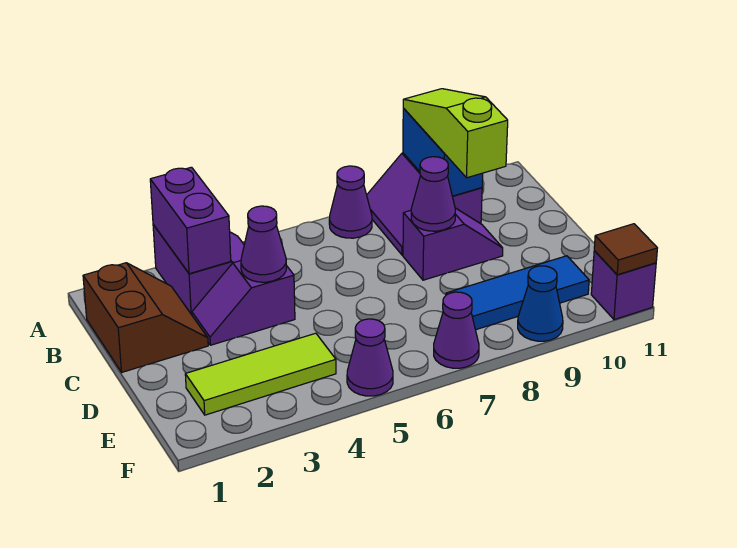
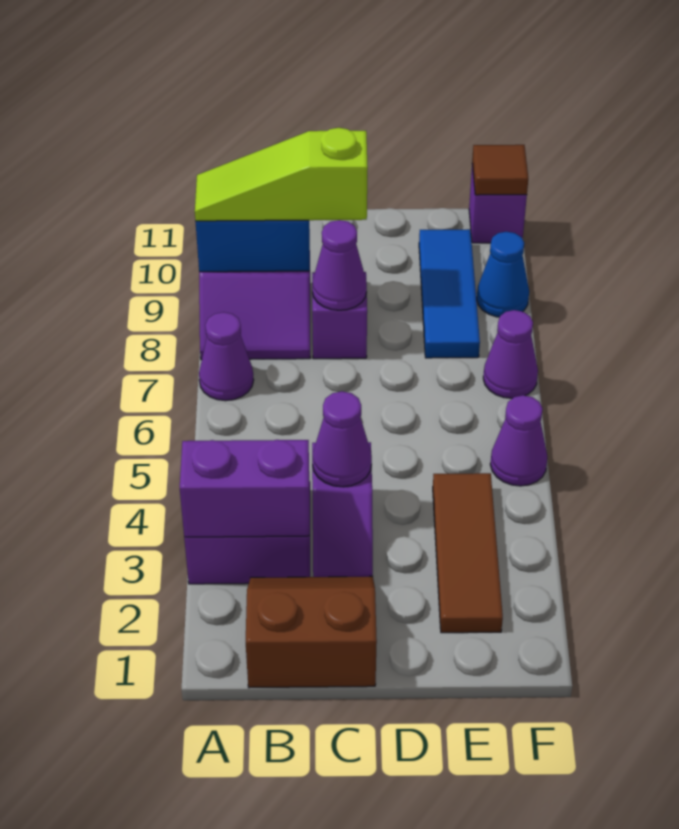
lime tile E2:E4 level 1 -> brown tile E2:E4 level 1

